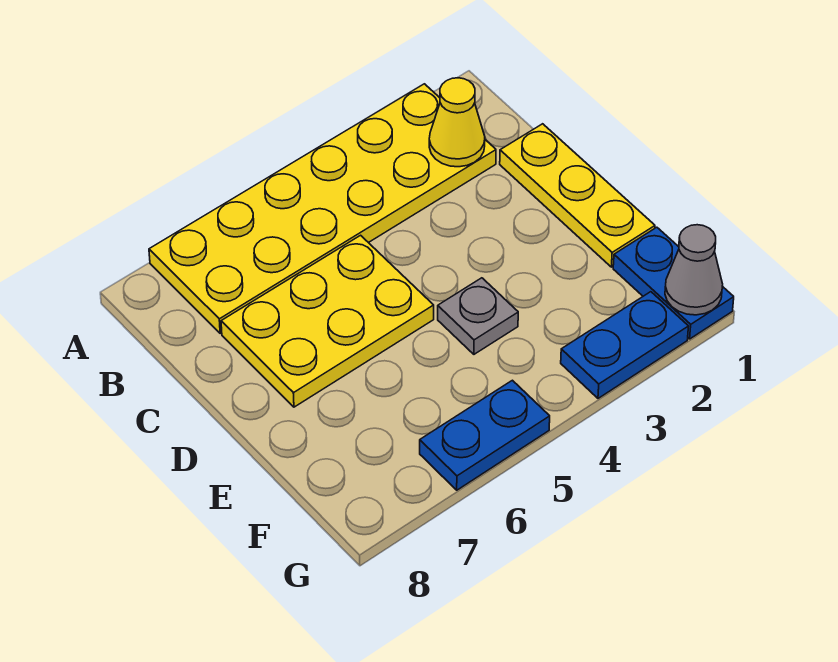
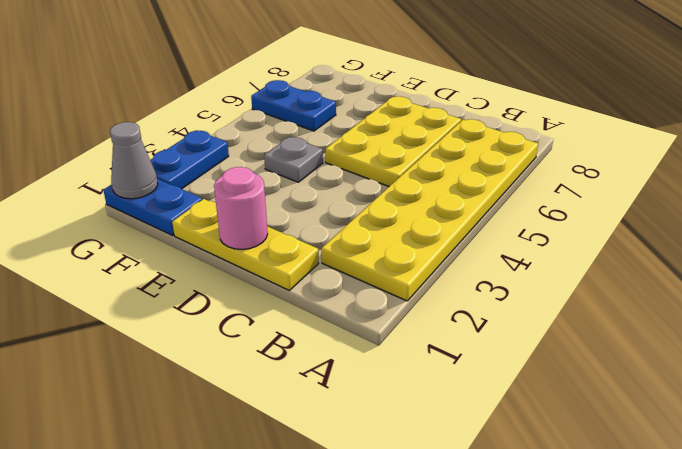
yellow cone B2 level 2 -> none
none -> pink round brick D1 level 2
blue plate G5:G6 level 1 -> blue plate F6:G6 level 1

